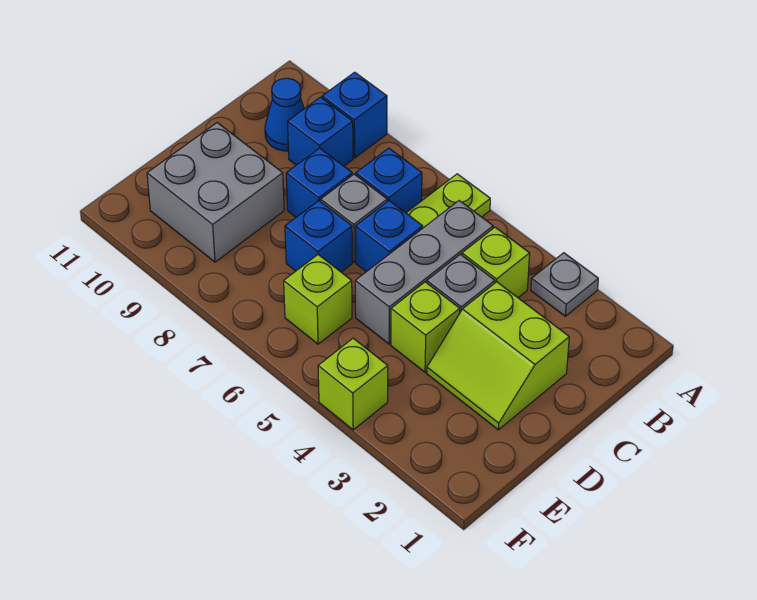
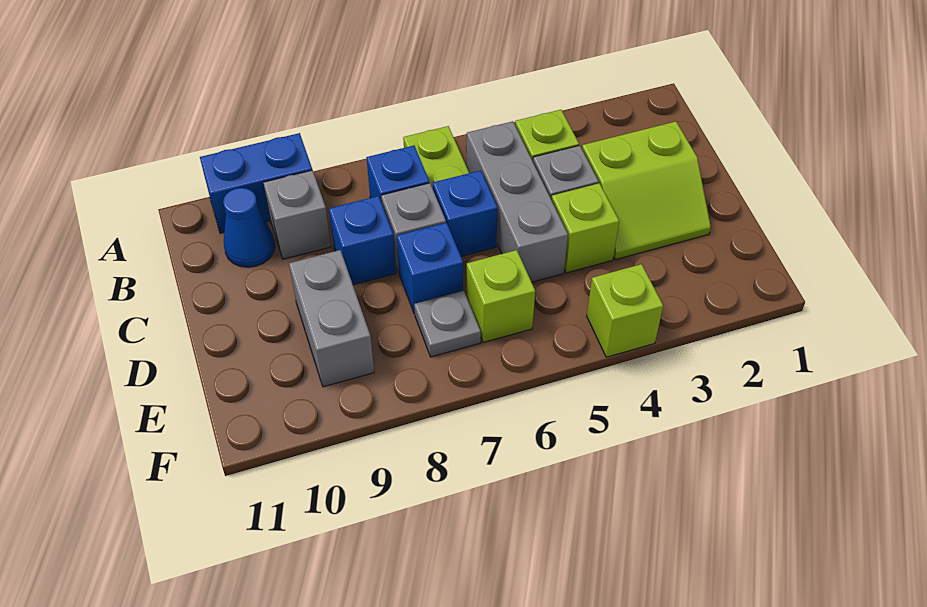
grey plate A3 level 1 -> grey plate E7 level 1
blue brick A9 level 1 -> blue brick A9:A10 level 1
blue brick B9 level 1 -> grey brick B9 level 1
grey brick D9:E10 level 1 -> grey brick D9:E9 level 1

